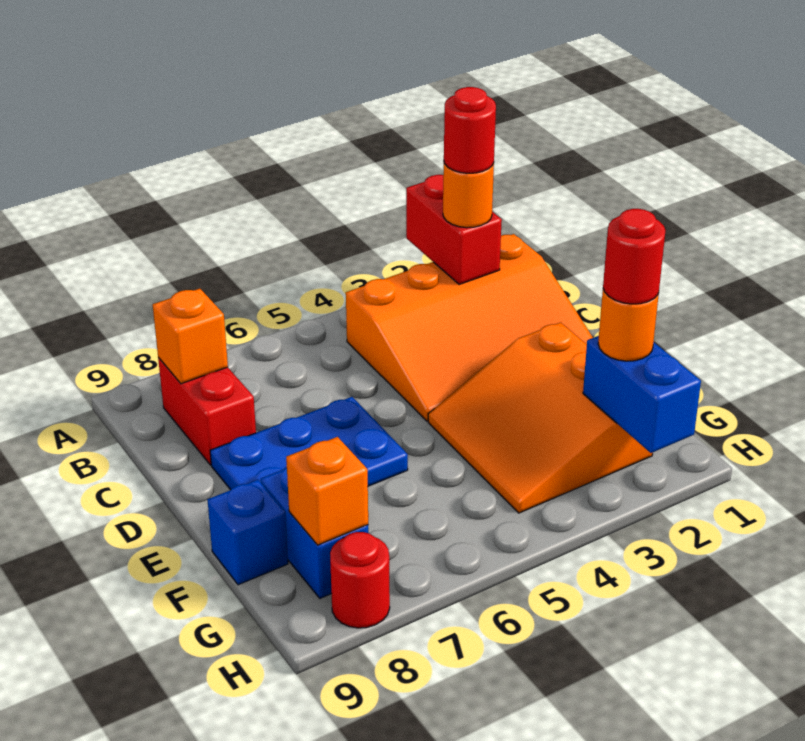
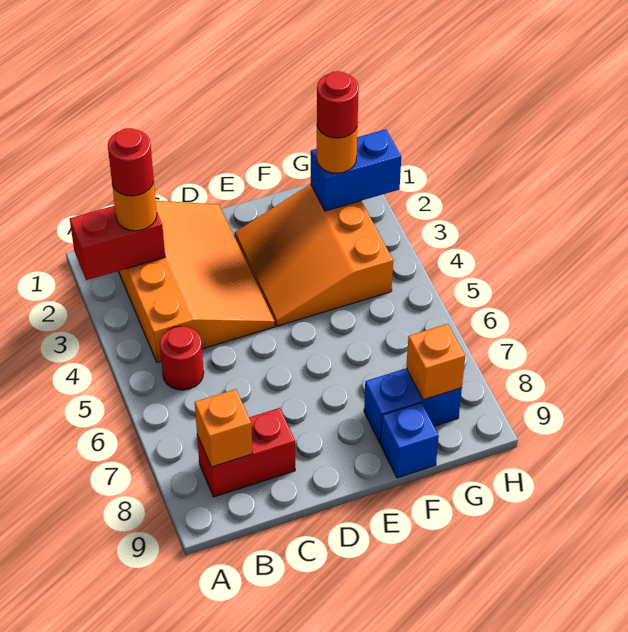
blue plate D6:E8 level 1 -> none
orange slope E2:G4 level 1 top 2 -> orange slope E2:G4 level 1 top G
red round brick H8 level 1 -> red round brick B5 level 1

